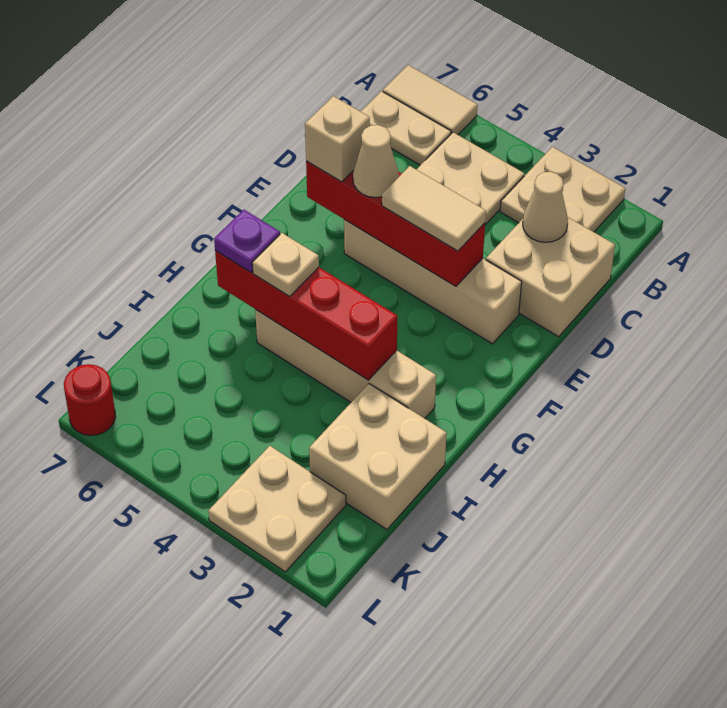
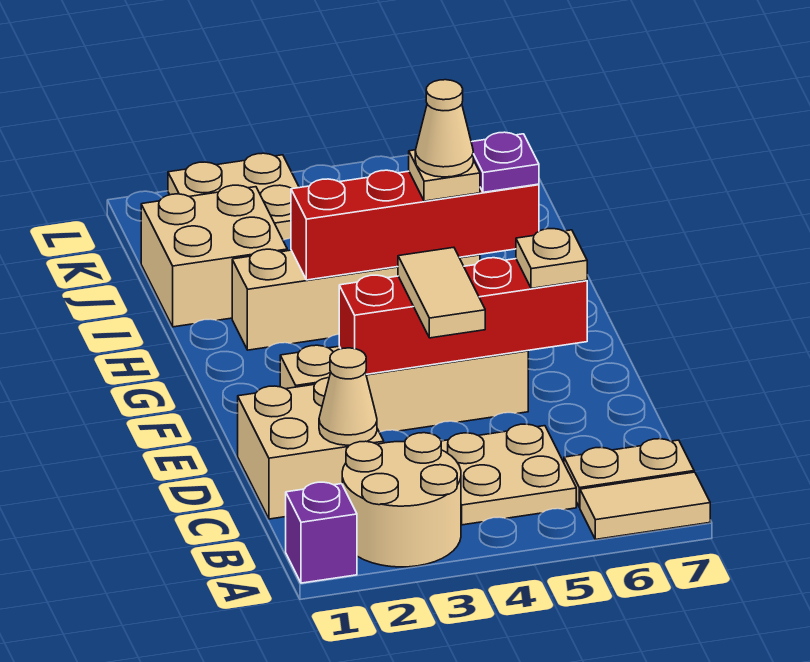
none -> purple brick A1 level 1
tan plate A2:B3 level 1 -> tan round brick A2:B3 level 1
tan tile E3:E4 level 3 -> tan tile D4:E4 level 3
tan cone E5 level 3 -> tan cone H5 level 4
tan brick E6 level 3 -> tan plate E6 level 3
red round brick L7 level 1 -> none

